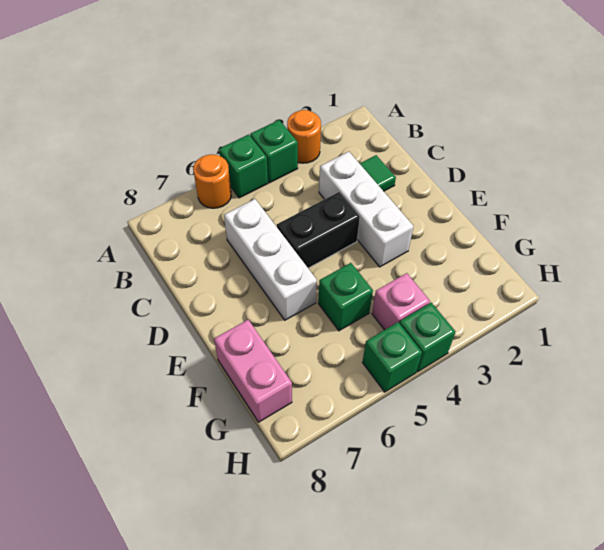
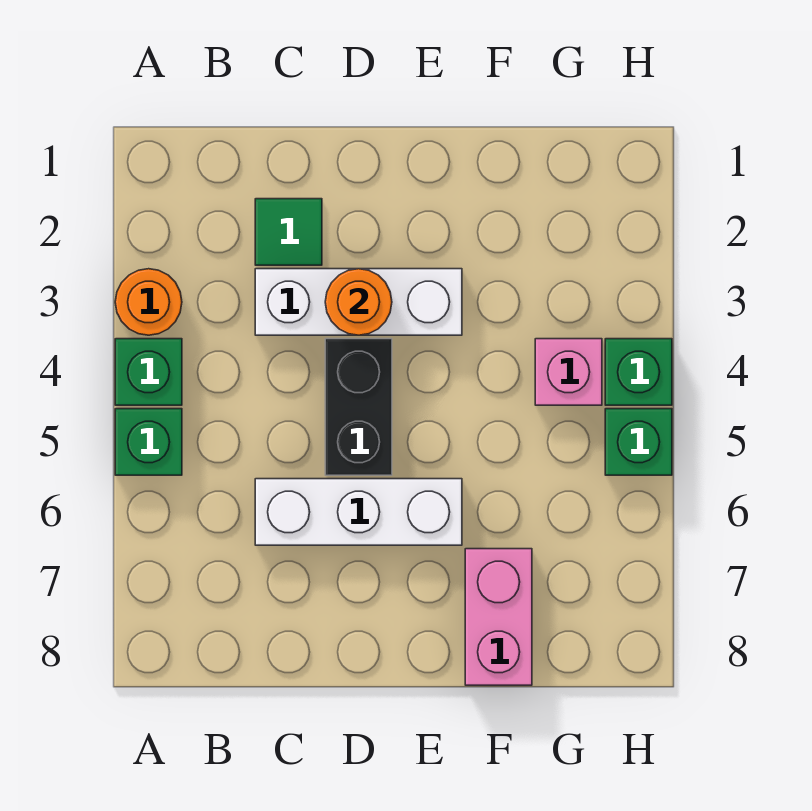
orange round brick A6 level 1 -> orange round brick D3 level 2
green brick F5 level 1 -> none
pink brick F8:G8 level 1 -> pink brick F7:F8 level 1

